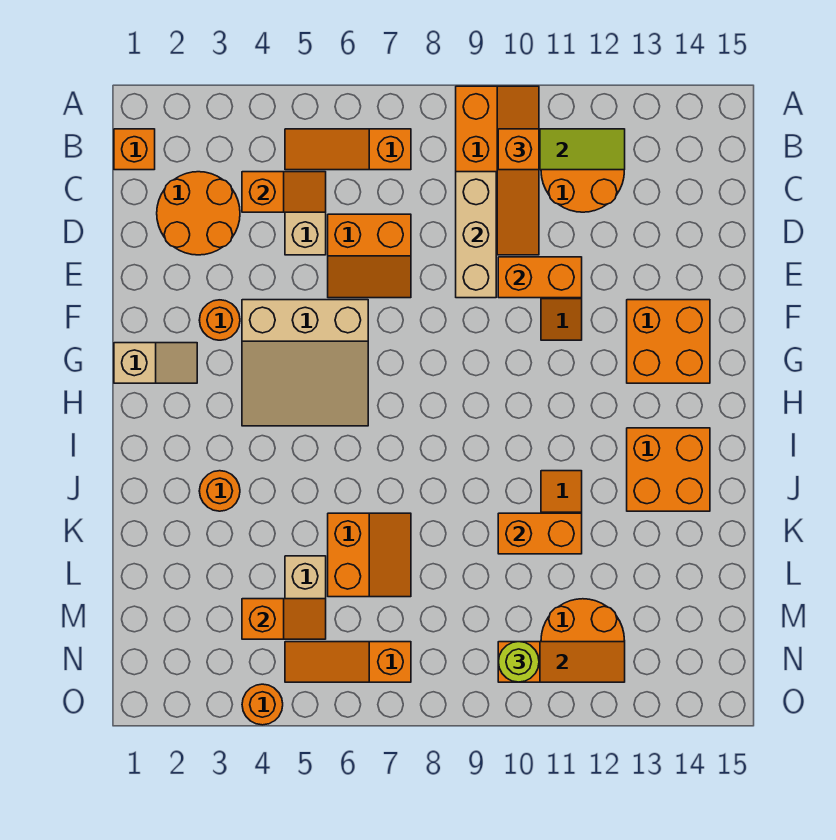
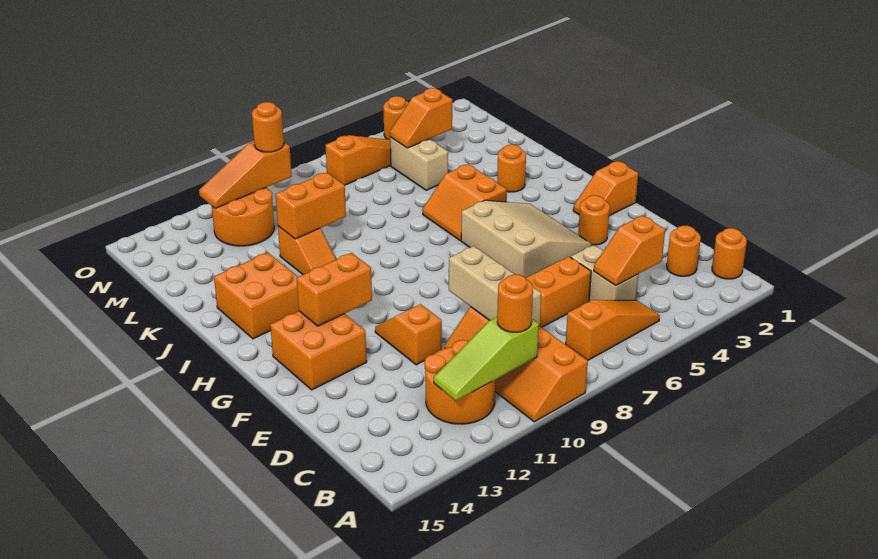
orange brick B1 level 1 -> orange round brick B1 level 1
orange brick B10 level 3 -> orange round brick B10 level 3
orange round brick C2:D3 level 1 -> orange round brick C2 level 1
orange brick E10:E11 level 2 -> orange brick G12:G13 level 2
tan slope F4:H6 level 1 top F -> tan slope F4:H6 level 1 top 6
tan slope G1:G2 level 1 top 1 -> orange slope G1:G2 level 1 top 1
orange slope K6:L7 level 1 top 6 -> orange slope I5:J6 level 1 top 5
lime round brick N10 level 3 -> orange round brick N10 level 3

